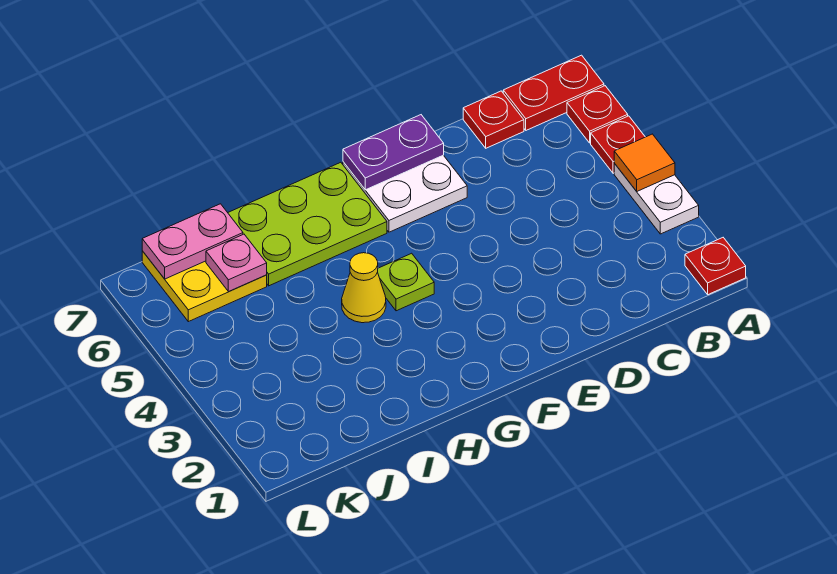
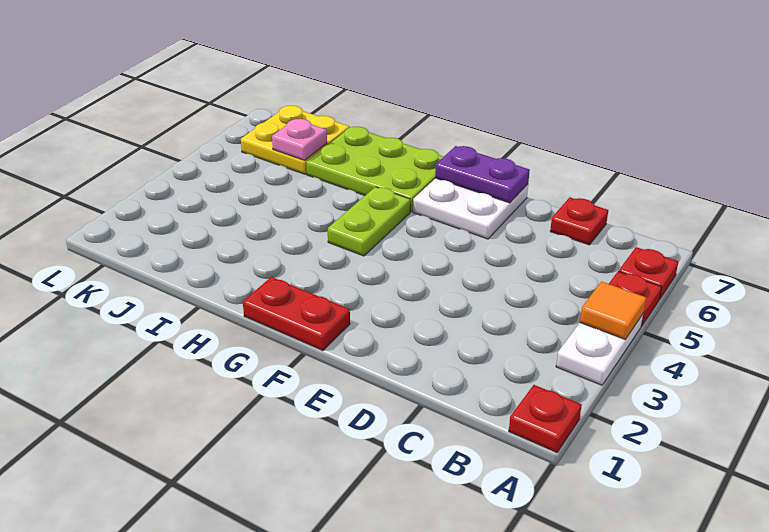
red plate A7:B7 level 1 -> red plate F1:G1 level 1
lime plate G4 level 1 -> lime plate G4:G5 level 1
yellow cone H4 level 1 -> none
pink plate J7:K7 level 2 -> none

